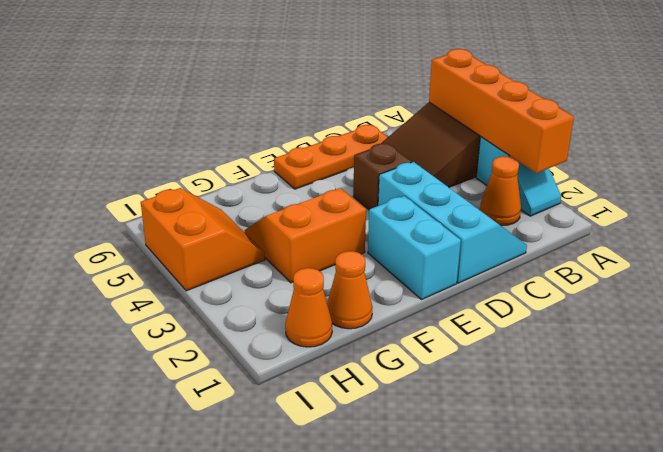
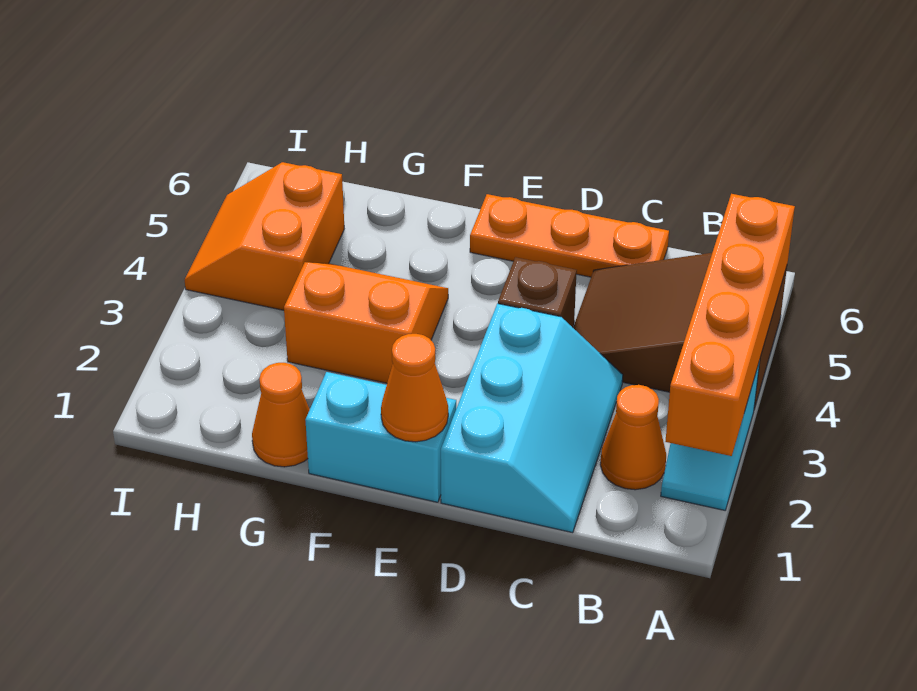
cyan brick E1:E2 level 1 -> cyan brick E1:F1 level 1
orange cone H1 level 1 -> orange cone E1 level 2
orange slope H4:I5 level 1 top I -> orange slope H4:I5 level 1 top H

